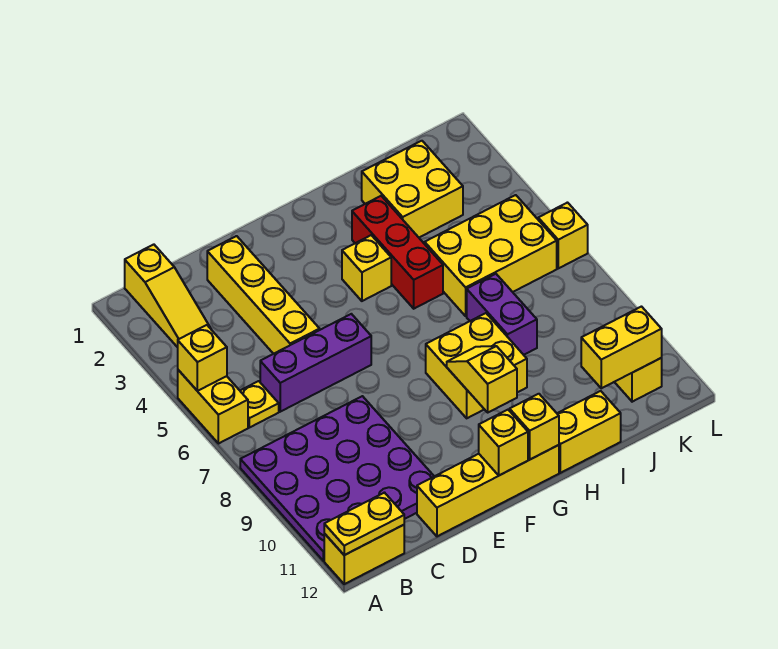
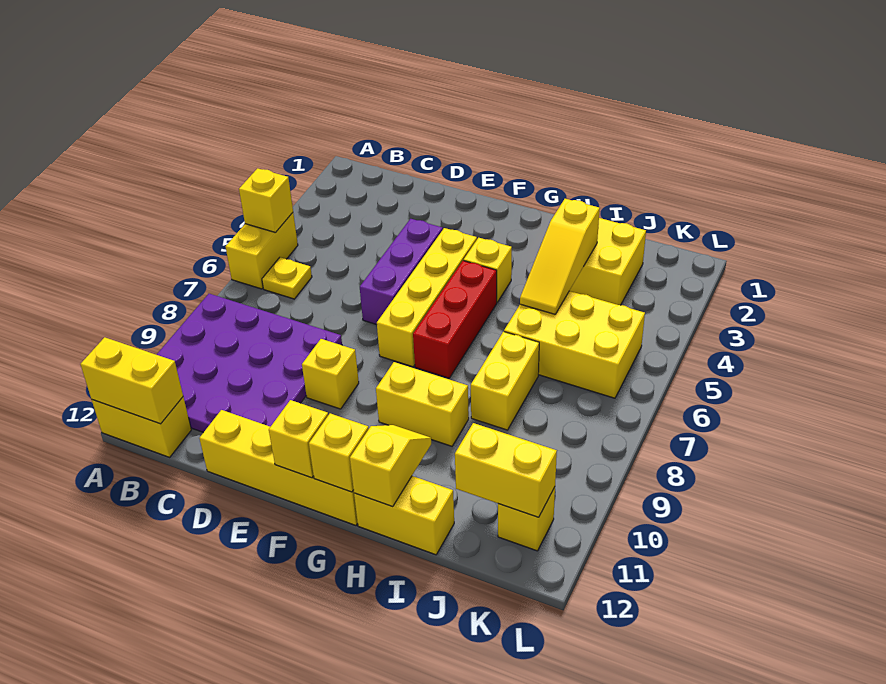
yellow plate A12:B12 level 2 -> yellow brick A12:B12 level 2
yellow slope B1:B3 level 1 top 1 -> yellow slope I3:I5 level 2 top 3
purple brick C6:E6 level 1 -> purple brick E4:E6 level 1
yellow brick D2:D5 level 1 -> yellow brick F4:F7 level 1
yellow brick G8:H9 level 1 -> yellow brick G9:H9 level 1
yellow slope G9:G10 level 2 top 10 -> yellow slope H11:H12 level 2 top 12
red brick H3:H5 level 1 -> red brick G5:G7 level 1
purple brick I7:I8 level 1 -> yellow brick I7:I8 level 1
yellow brick L6 level 1 -> yellow brick E9 level 1

